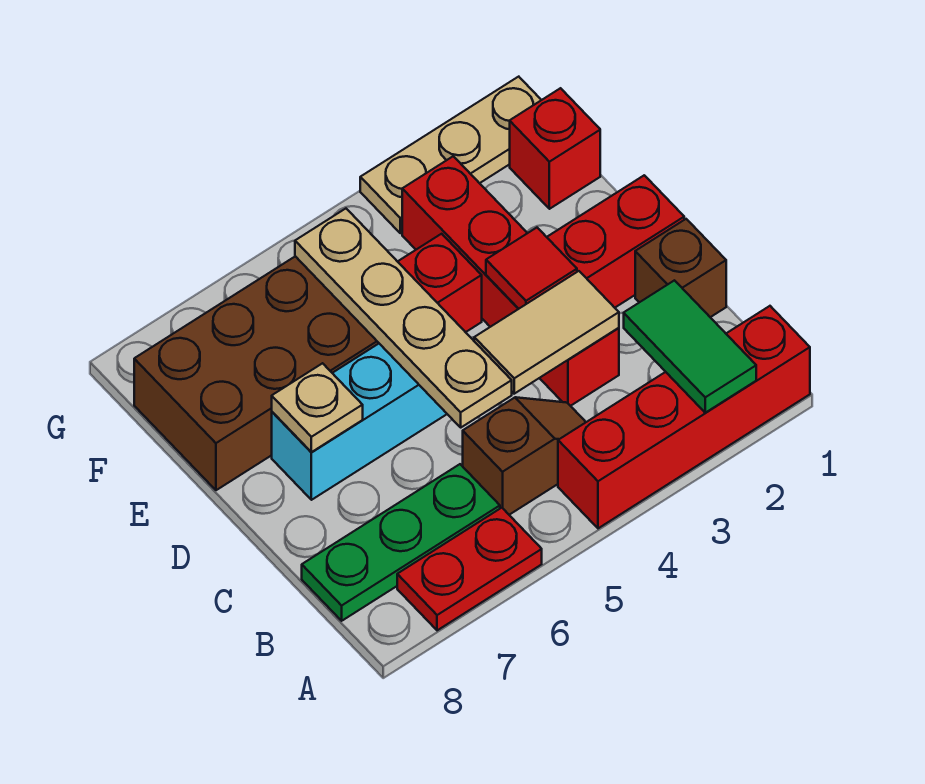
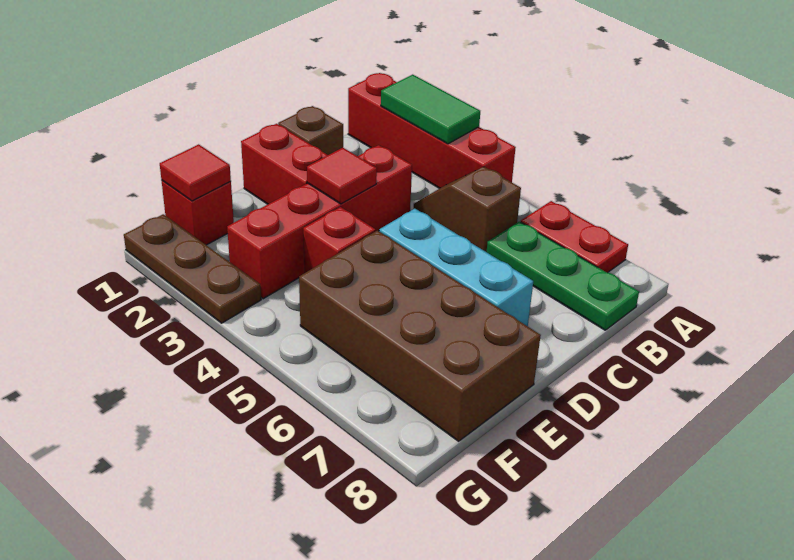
green tile A2:B2 level 2 -> green tile A2:A3 level 2
tan tile C3:C4 level 2 -> none
tan plate C5:F5 level 2 -> none
tan plate D7 level 2 -> none
none -> red tile F1 level 2
tan plate G1:G3 level 1 -> brown plate G1:G3 level 1

